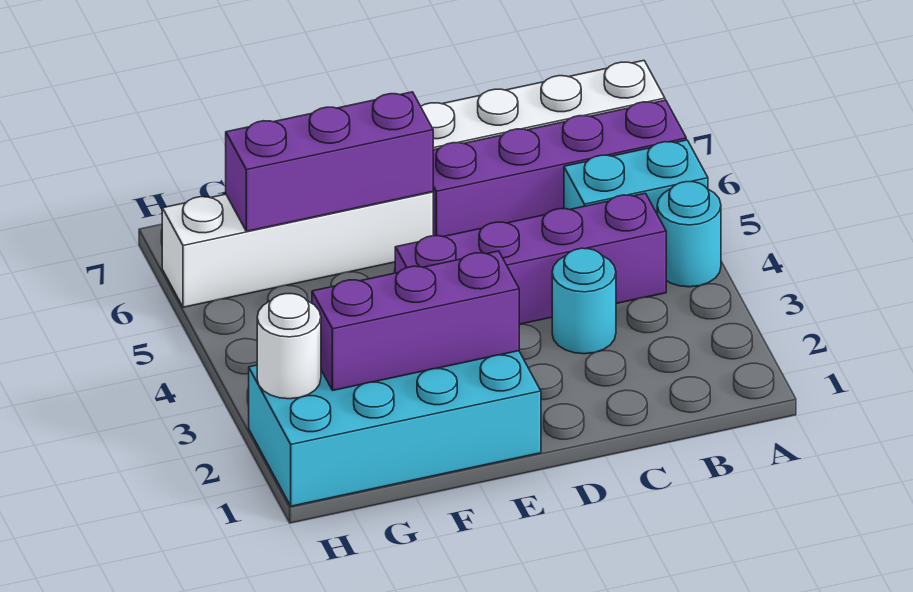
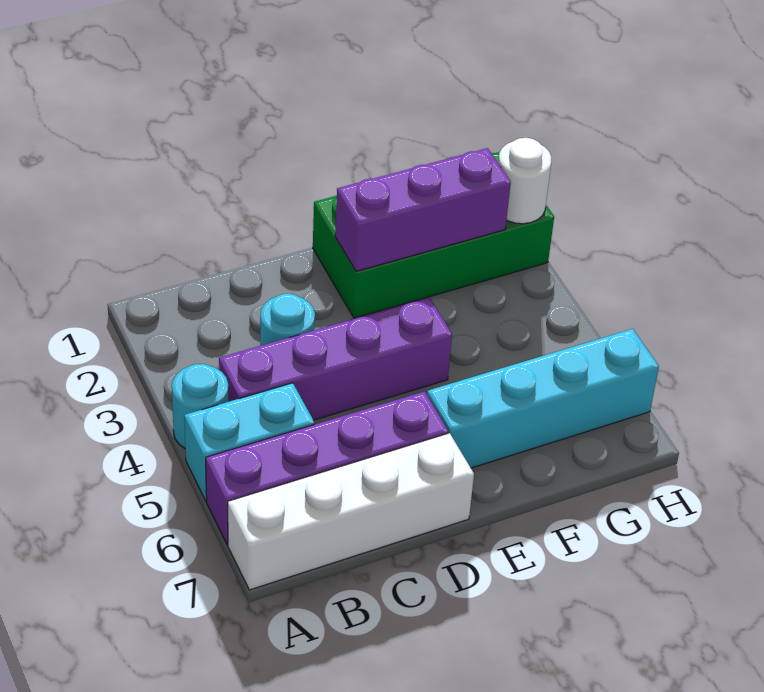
cyan brick E1:H2 level 1 -> green brick E1:H2 level 1
white brick E6:H6 level 1 -> cyan brick E6:H6 level 1
purple brick E6:G6 level 2 -> none

